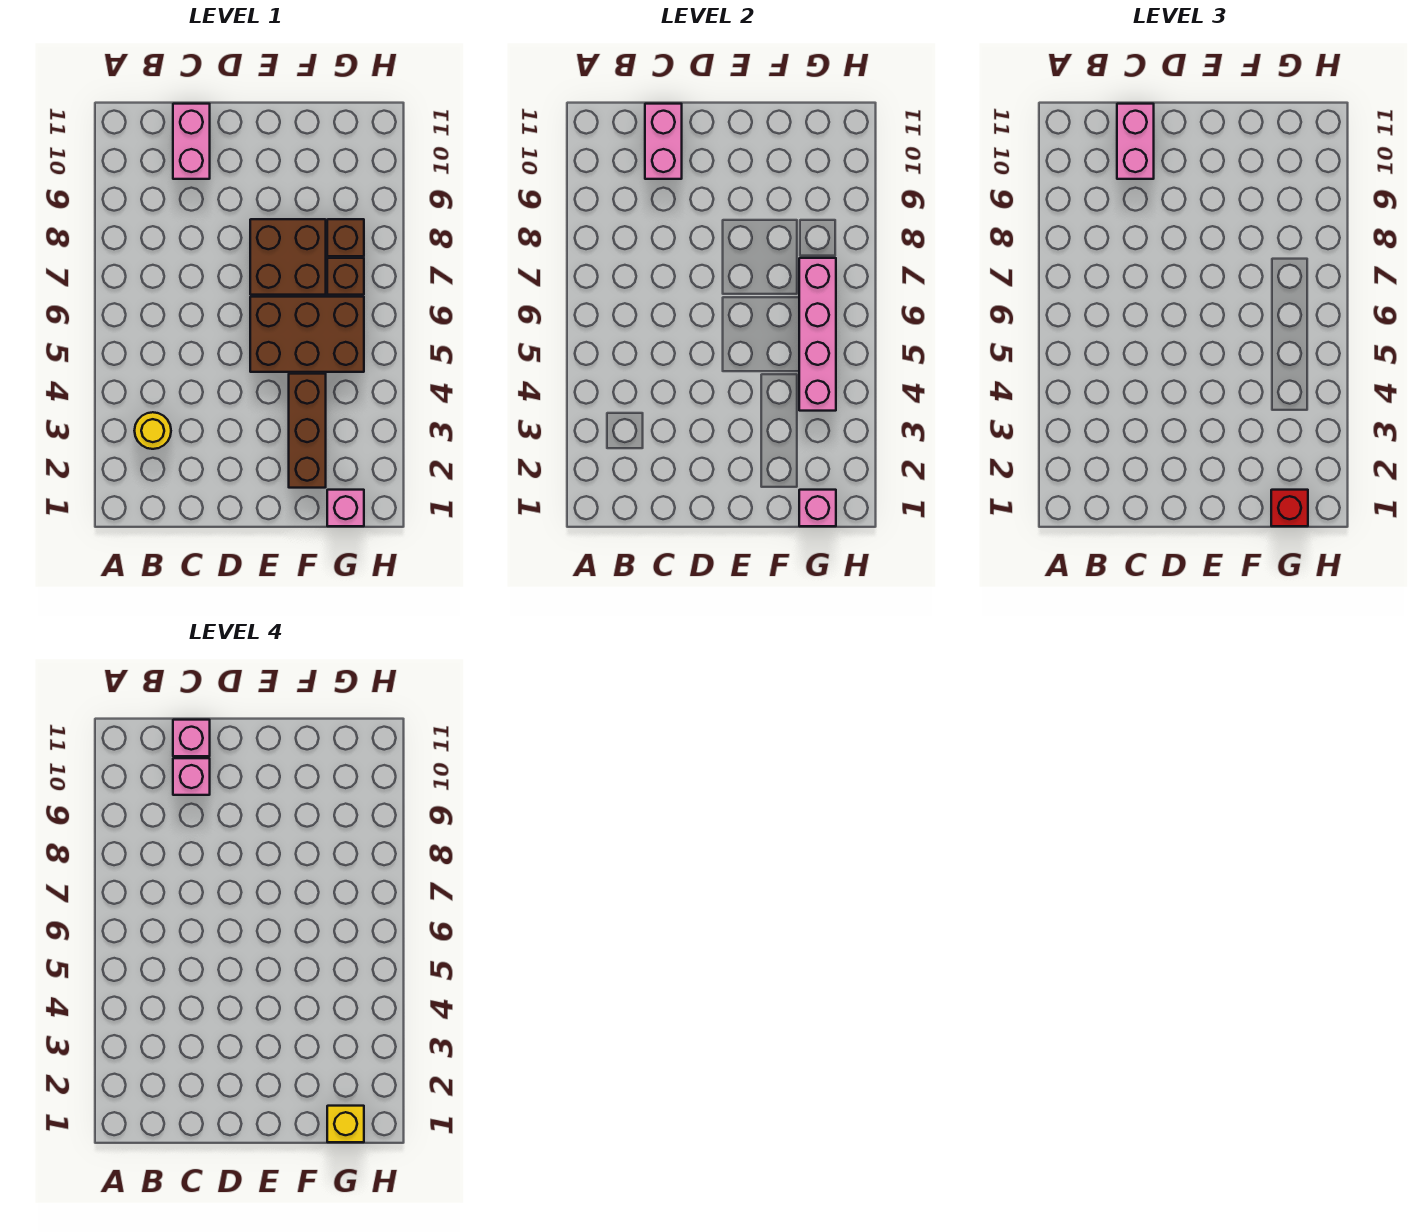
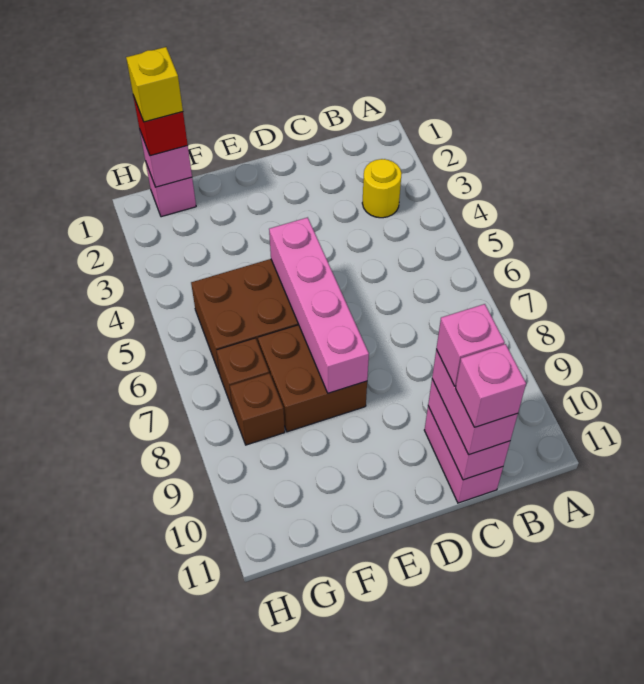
brown brick F2:F4 level 1 -> none
pink brick G4:G7 level 2 -> pink brick E5:E8 level 2

